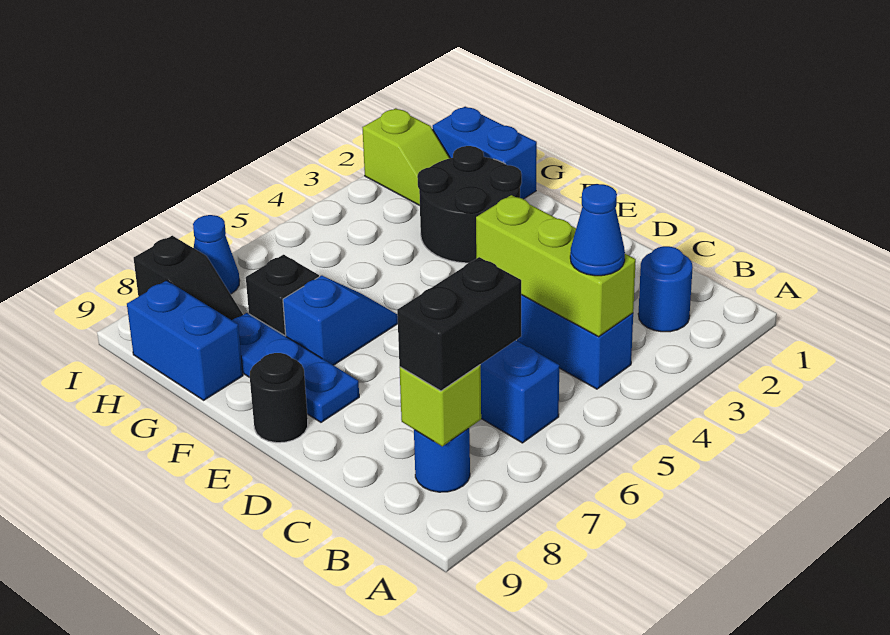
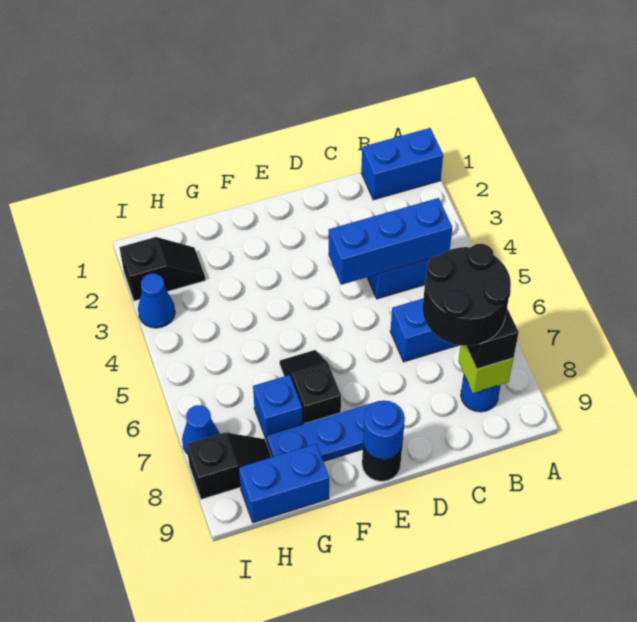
blue round brick B2 level 1 -> blue round brick E9 level 2
lime brick B4:D4 level 2 -> blue brick B4:D4 level 2
blue cone B4 level 3 -> blue cone I3 level 1
black round brick F2:G3 level 1 -> black round brick B7:C8 level 4
blue slope F6:F7 level 1 top 7 -> black slope F6:F7 level 1 top 7
blue brick G1:H1 level 1 -> blue brick A1:B1 level 1
black brick G7 level 1 -> blue brick G7 level 1
lime slope H2:I2 level 1 top I -> black slope H2:I2 level 1 top I

